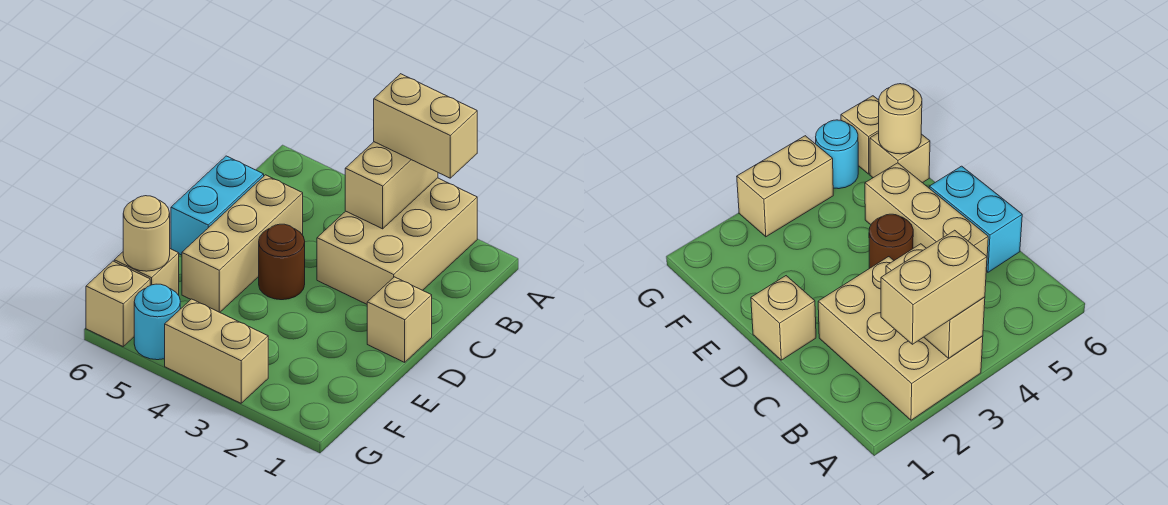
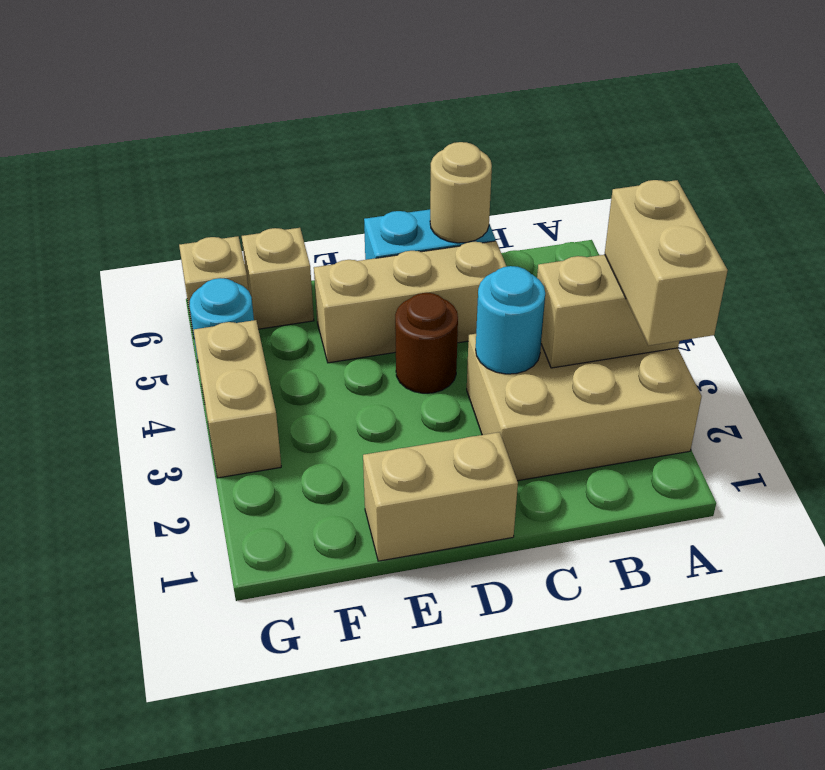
none -> cyan round brick C3 level 2
tan brick D1 level 1 -> tan brick D1:E1 level 1
tan round brick F6 level 2 -> tan round brick C6 level 2

